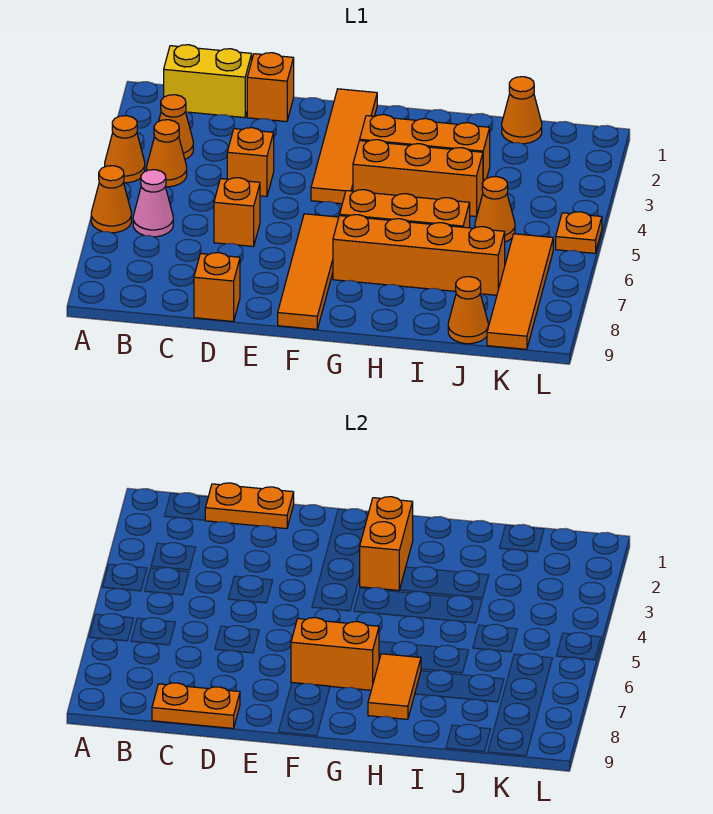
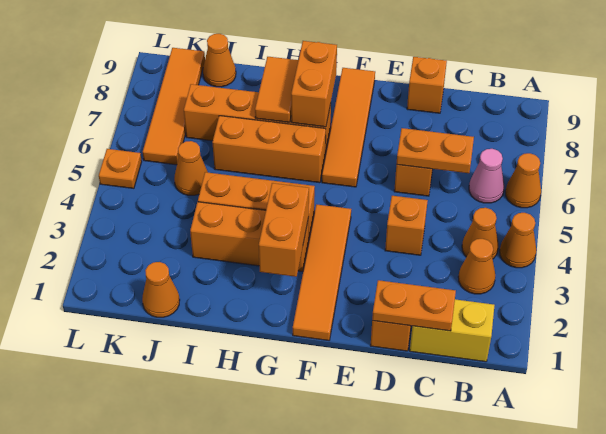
orange plate C9:D9 level 2 -> orange plate C6:D6 level 2
orange brick F7:G7 level 2 -> orange brick G7:G8 level 2

